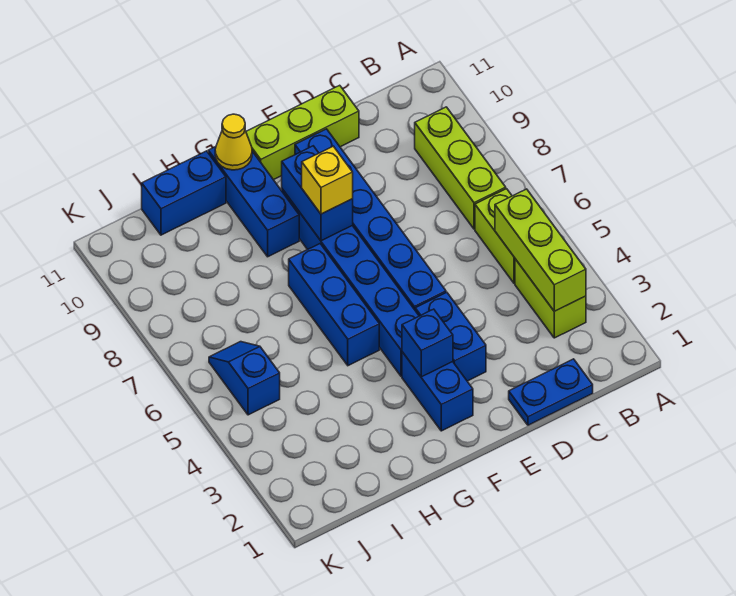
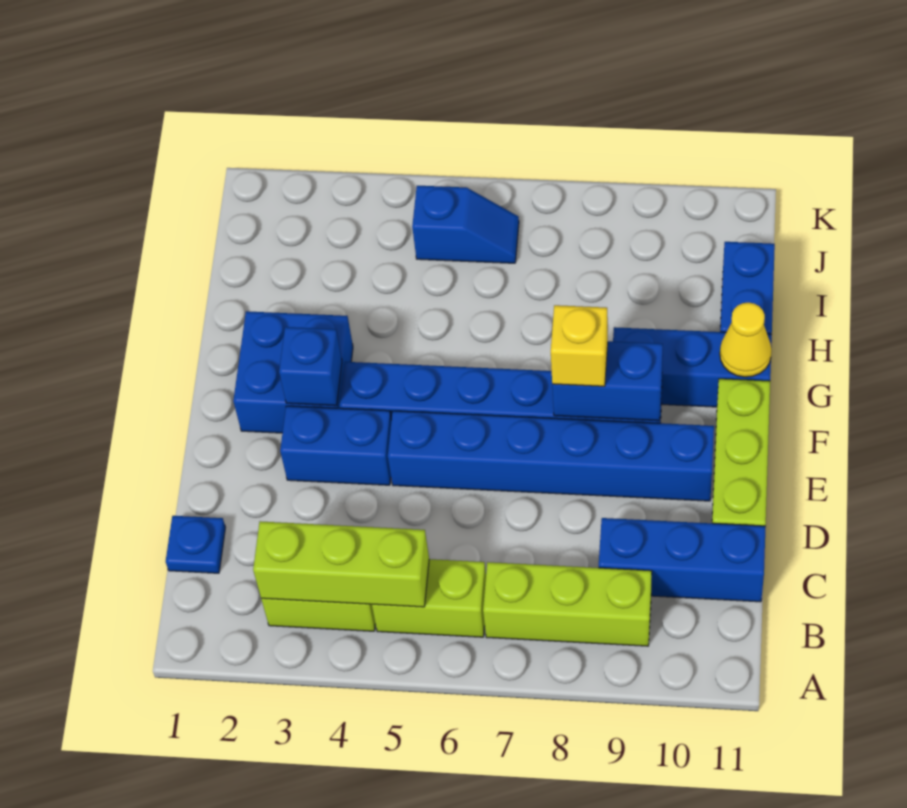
blue plate C1:D1 level 1 -> blue plate C1 level 1
blue brick F2:F3 level 1 -> blue brick F2:G3 level 1
blue brick G5:G7 level 1 -> blue brick C9:C11 level 1

